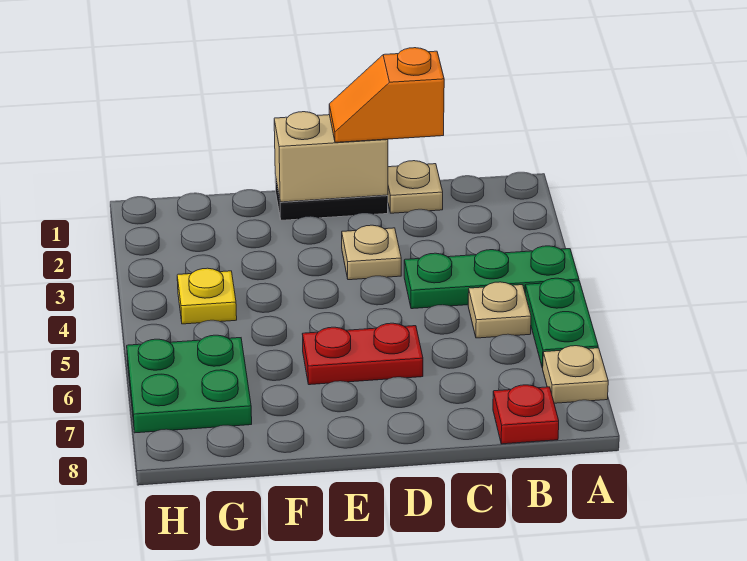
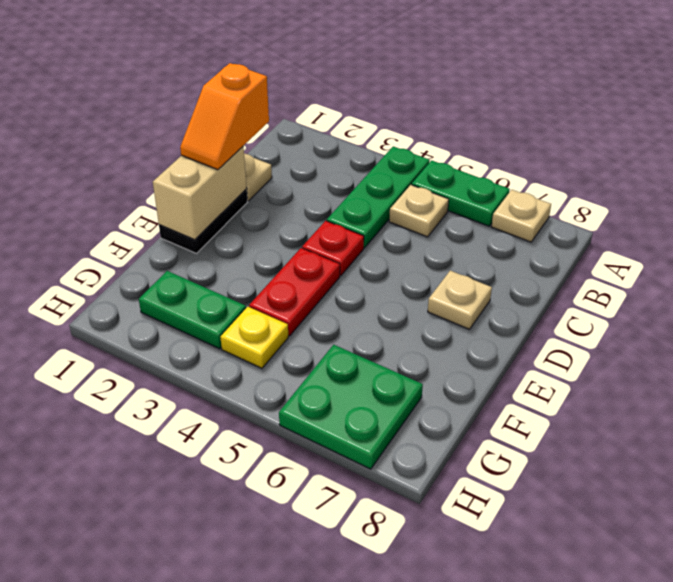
red plate B8 level 1 -> red plate D4 level 1
tan plate D3 level 1 -> tan plate D7 level 1
red plate D6:E6 level 1 -> red plate E4:F4 level 1
none -> green plate G2:G3 level 1

